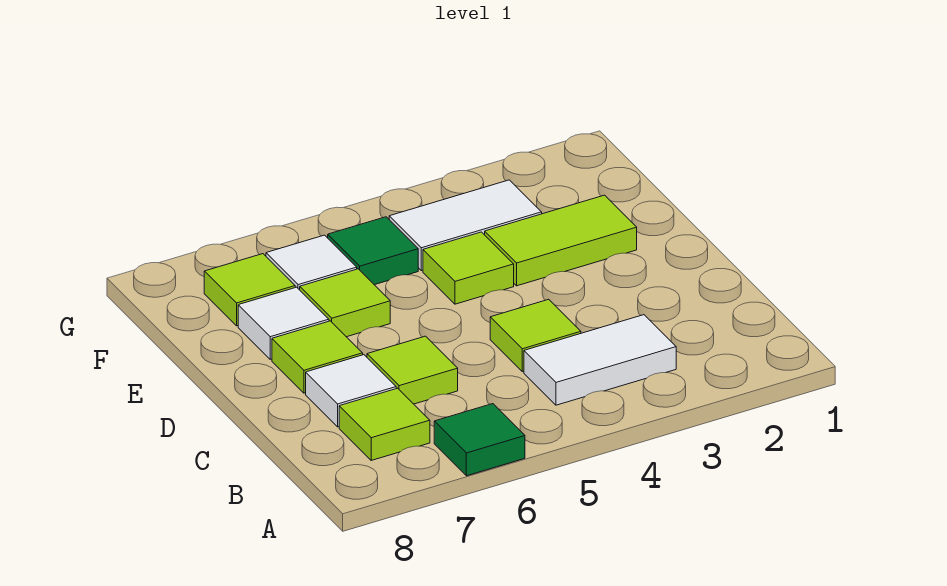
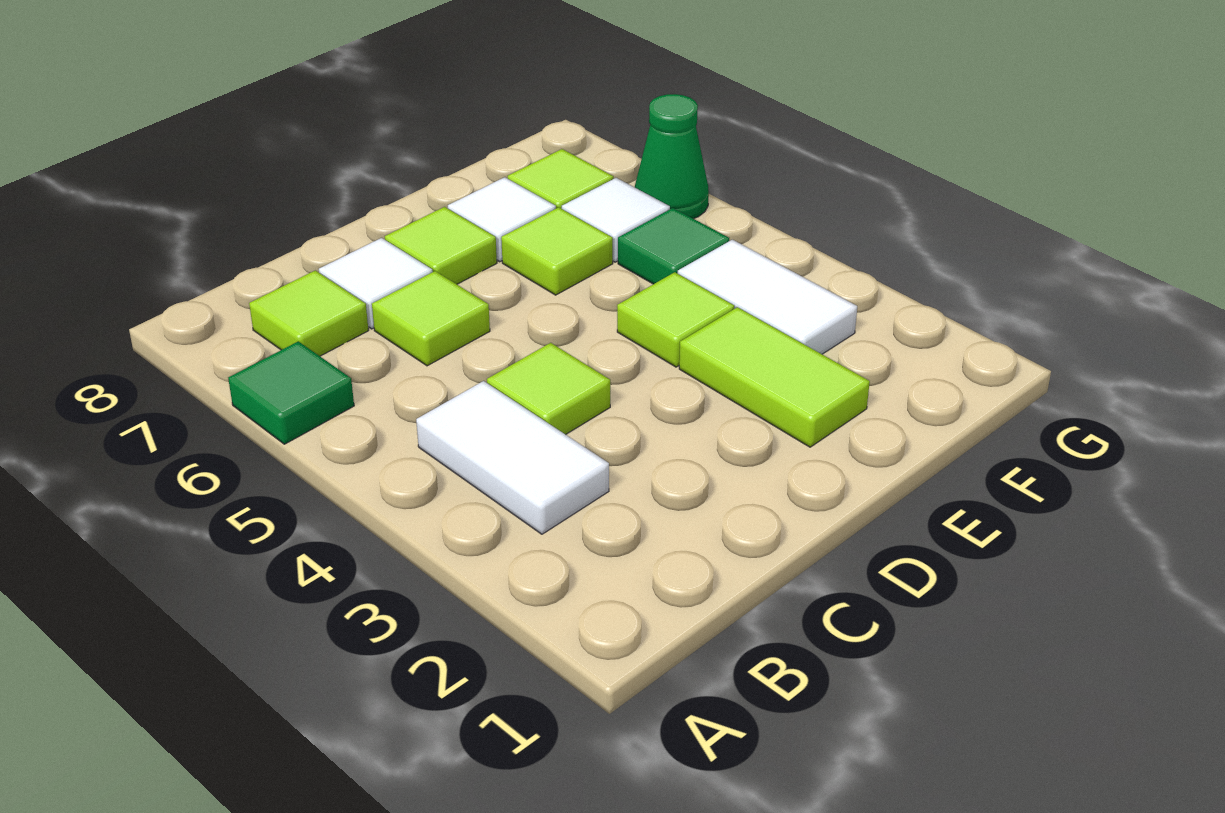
none -> green cone G6 level 1

